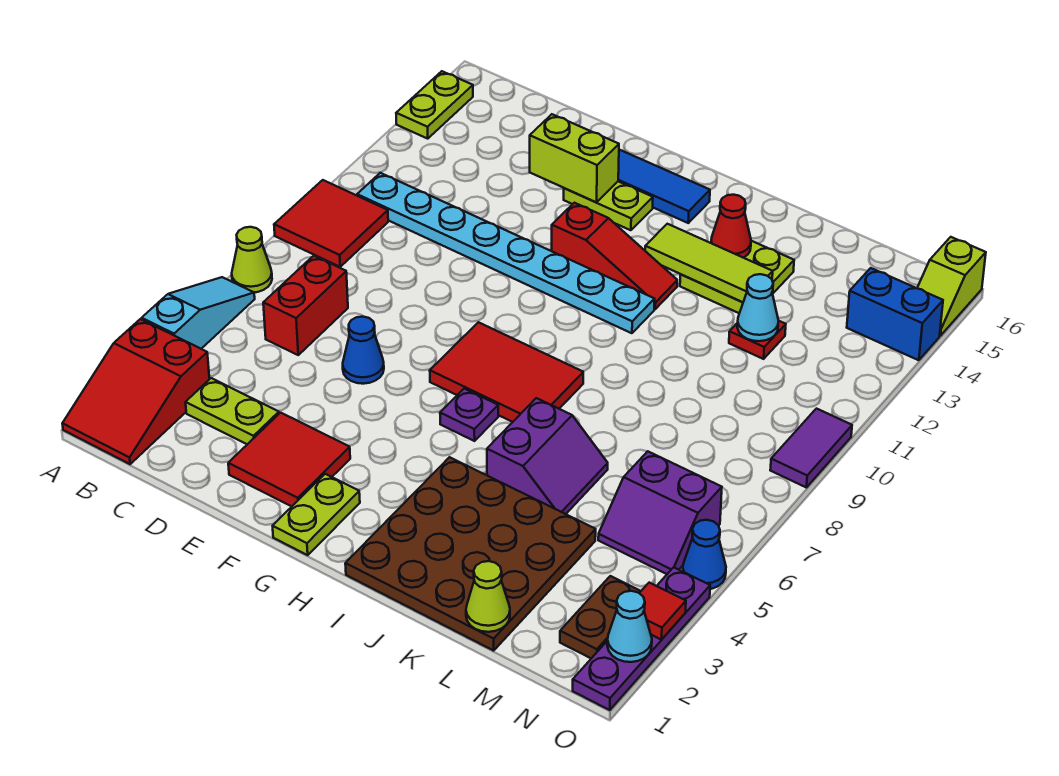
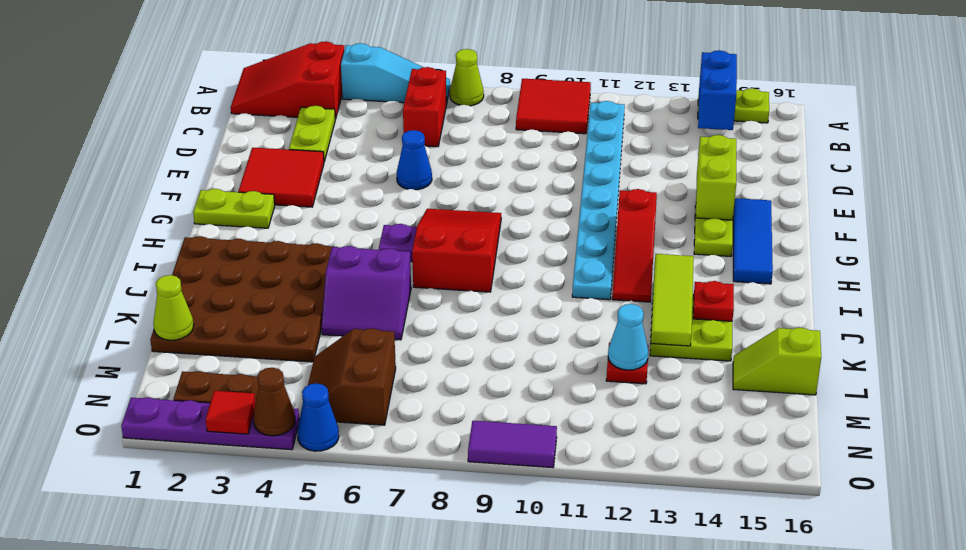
red brick C6:C7 level 1 -> red brick B6:C6 level 1
red tile G7:I8 level 1 -> red slope G7:I8 level 1 top I
red cone J14 level 2 -> red plate J14 level 2
purple slope M5:N6 level 1 top 6 -> brown slope M5:N6 level 1 top 6
blue brick N14:O14 level 1 -> blue brick A14:B14 level 2
cyan cone O2 level 2 -> none
none -> brown cone O4 level 2
lime slope O15:O16 level 1 top 16 -> lime slope L15:L16 level 1 top 16

